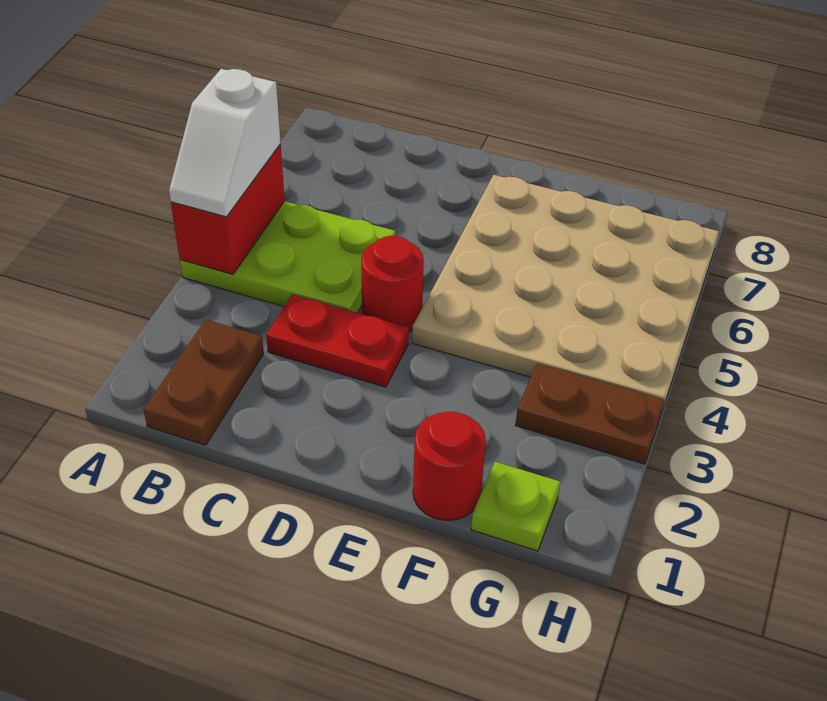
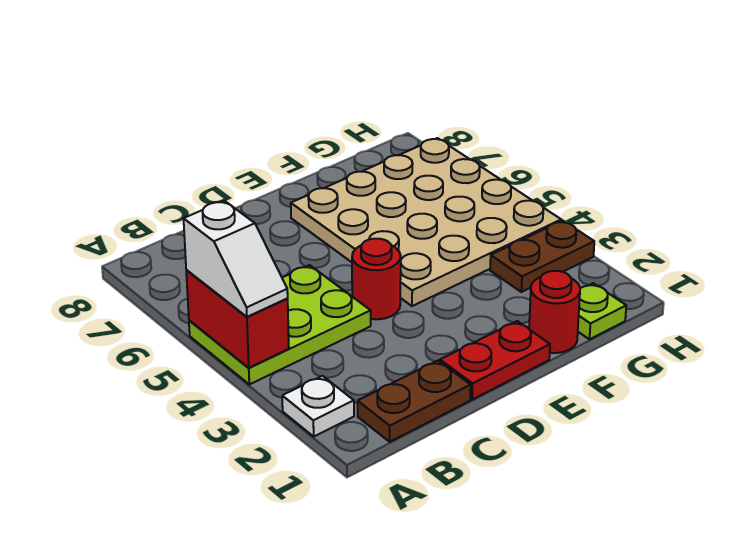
none -> white plate A2 level 1
brown plate B1:B2 level 1 -> brown plate B1:C1 level 1
red plate C3:D3 level 1 -> red plate D1:E1 level 1

